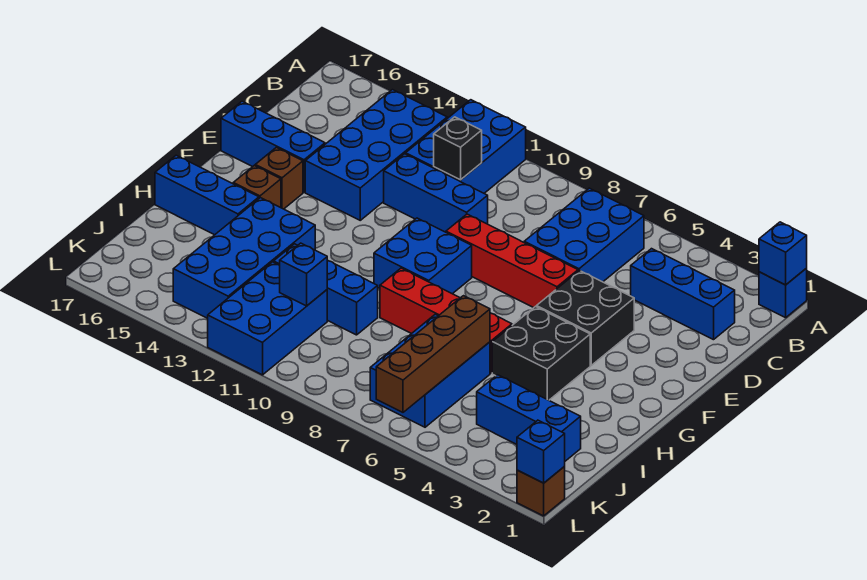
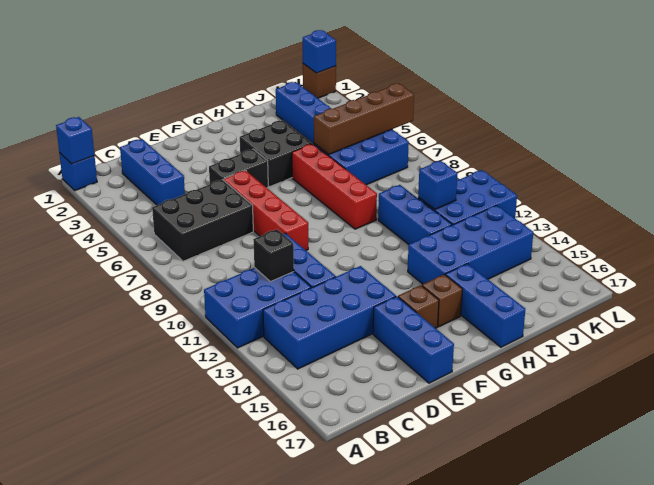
blue brick B6:D7 level 1 -> black brick B6:D7 level 1
black brick E4:F5 level 1 -> black brick E5:F5 level 1
blue brick F9:G10 level 1 -> none

